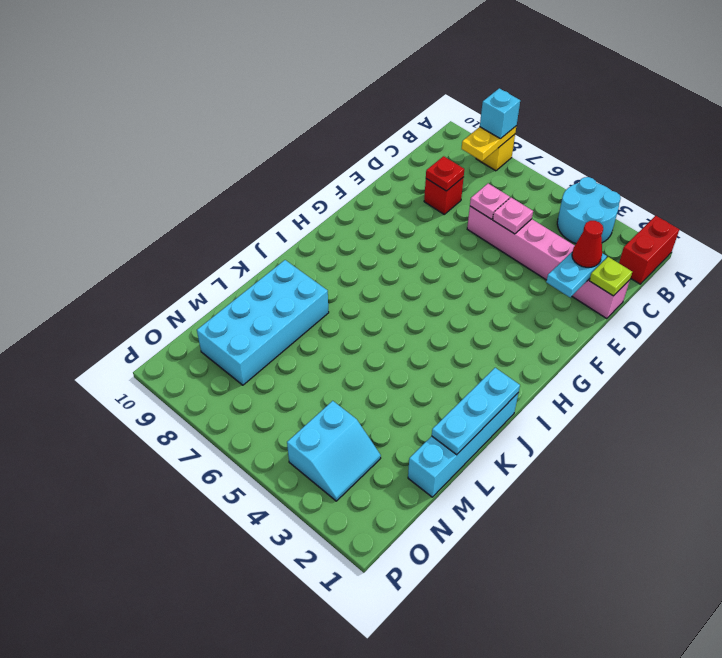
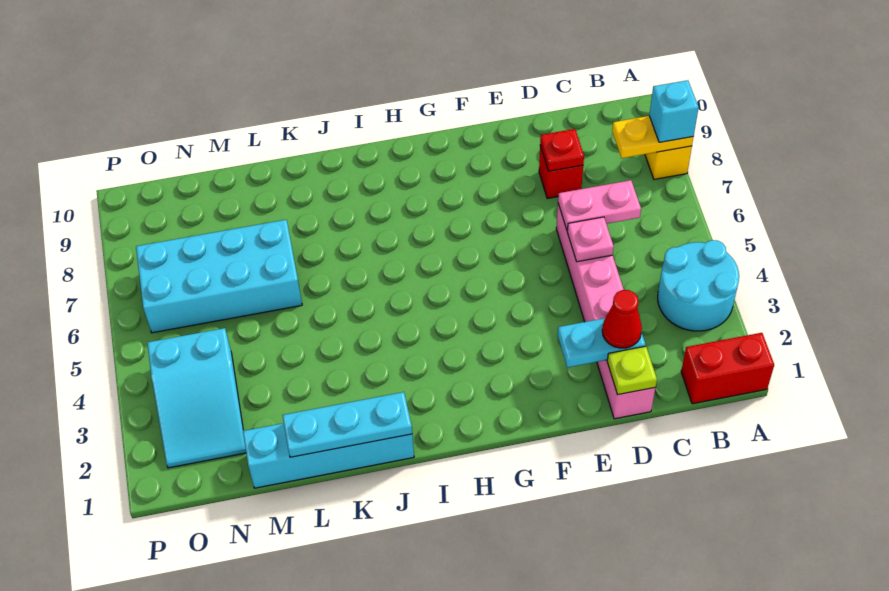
pink plate D6 level 2 -> pink plate C6:D6 level 2
cyan brick K8:N9 level 1 -> cyan brick L6:O7 level 1
cyan slope N3:O4 level 1 top 4 -> cyan slope N2:O4 level 1 top 4

